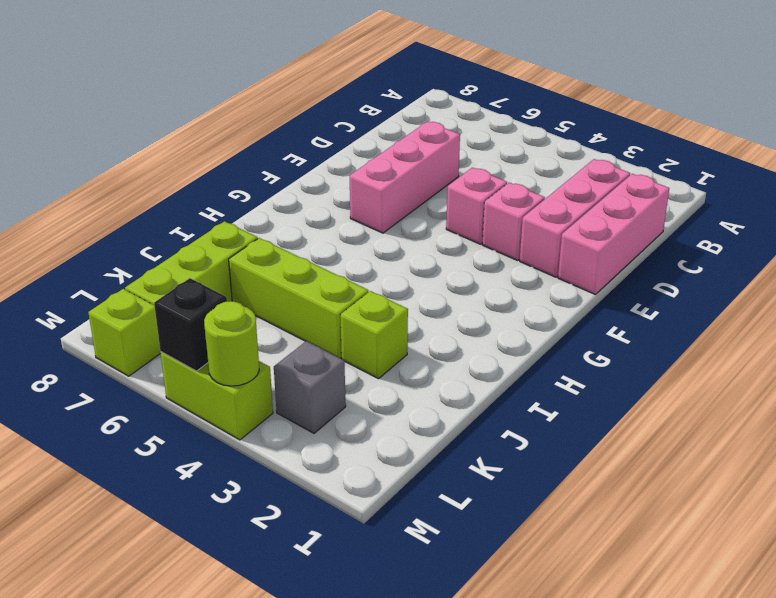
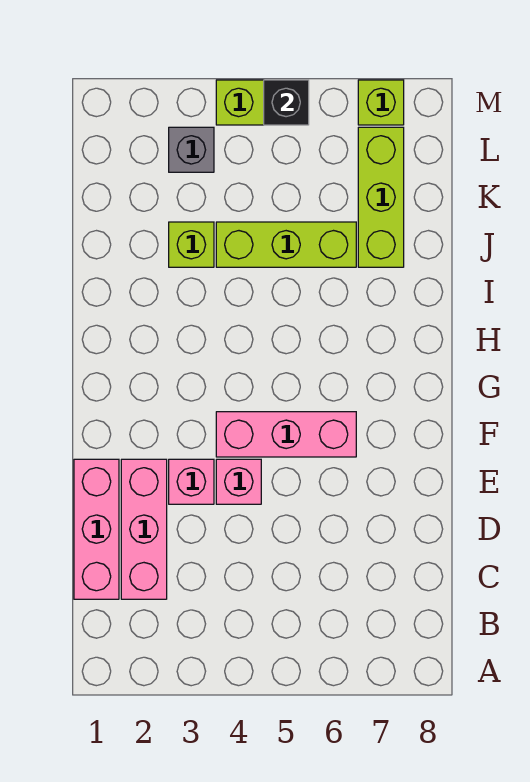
pink brick D6:F6 level 1 -> pink brick F4:F6 level 1
lime round brick M4 level 2 -> none

